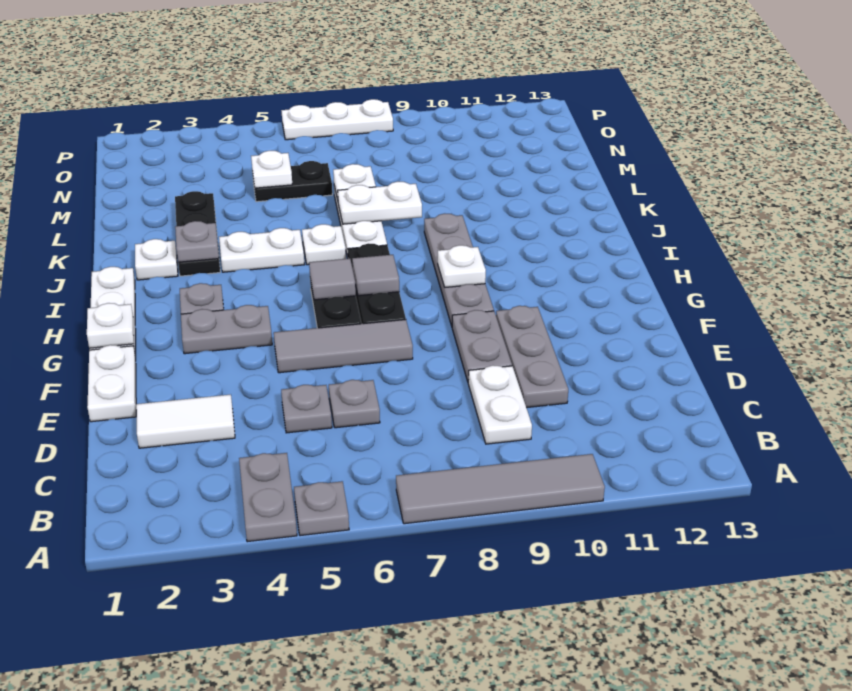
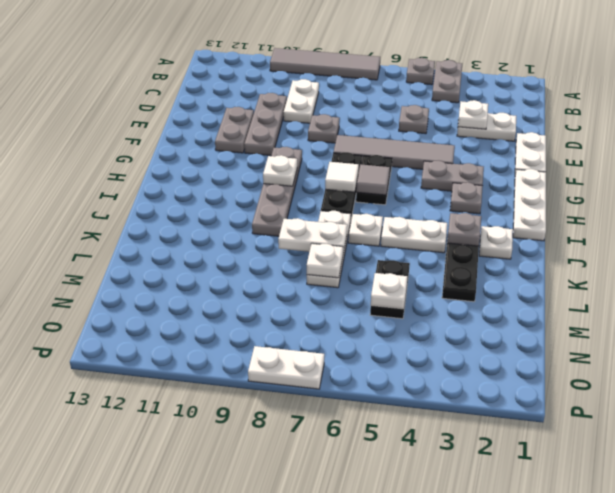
white tile D2:D3 level 1 -> white plate D2:D3 level 1
grey plate D6 level 1 -> grey plate E8 level 1
grey plate E9:F9 level 1 -> grey plate E11:F11 level 1
grey tile F5:F7 level 1 -> grey tile F4:F7 level 1
white plate G1 level 2 -> white plate D3 level 2
grey tile H7 level 2 -> white tile H7 level 2
black plate M5:M6 level 1 -> black plate L5:M5 level 1
white plate P6:P8 level 1 -> white plate P7:P8 level 1

